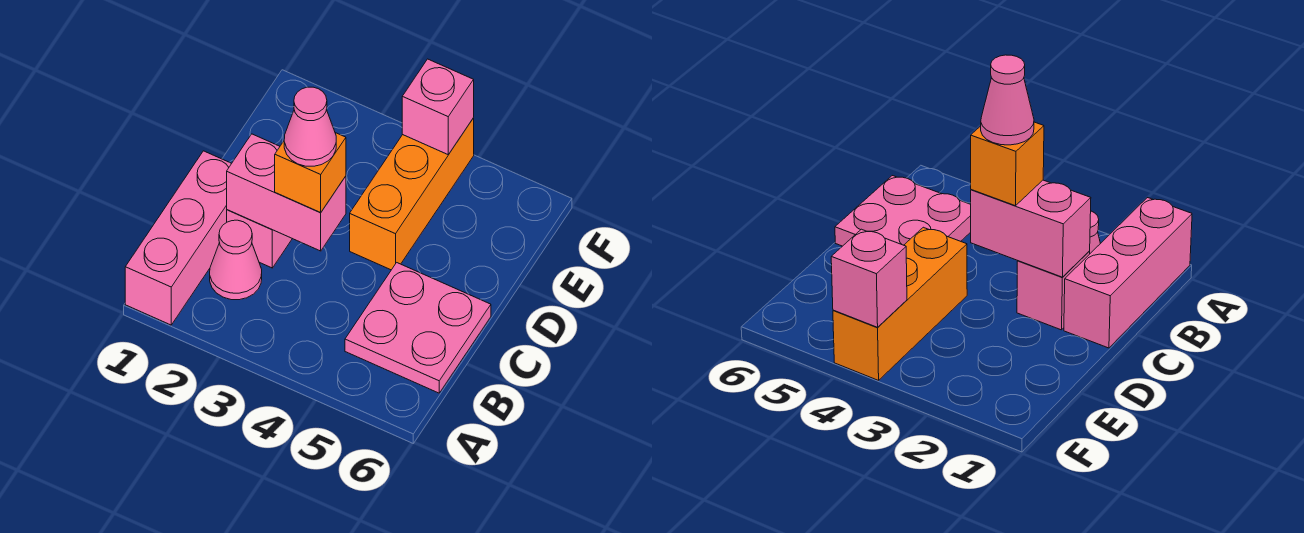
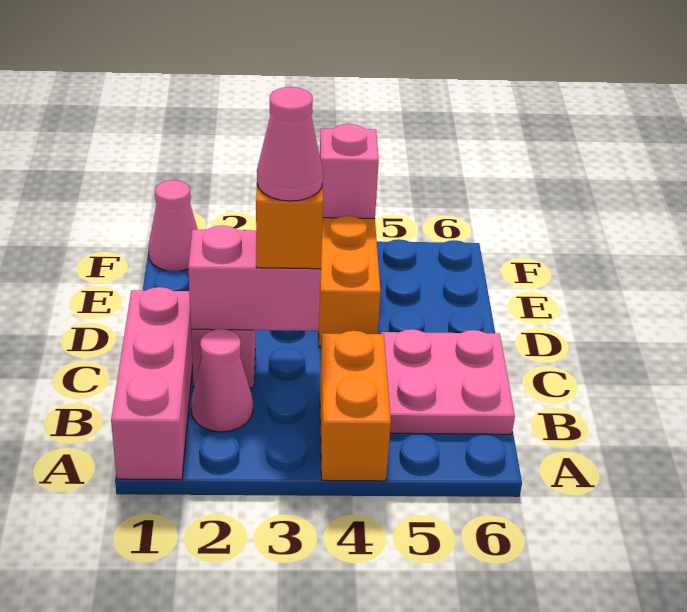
none -> orange brick A4:B4 level 1
none -> pink cone F1 level 1

